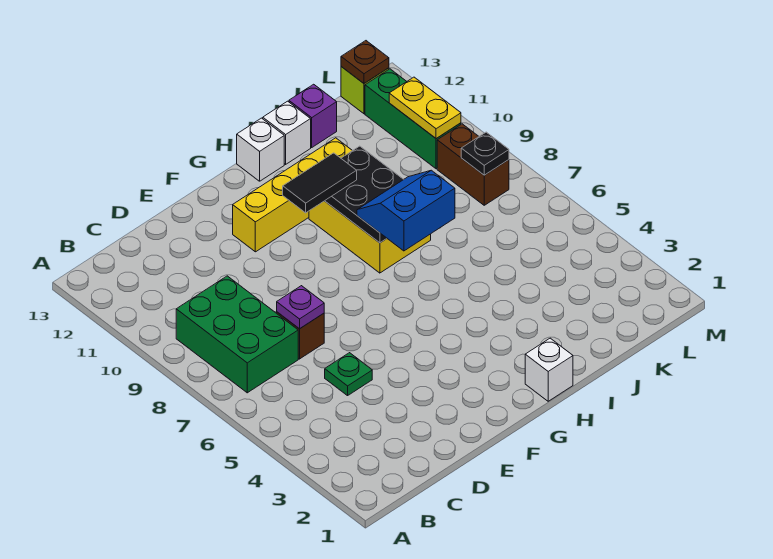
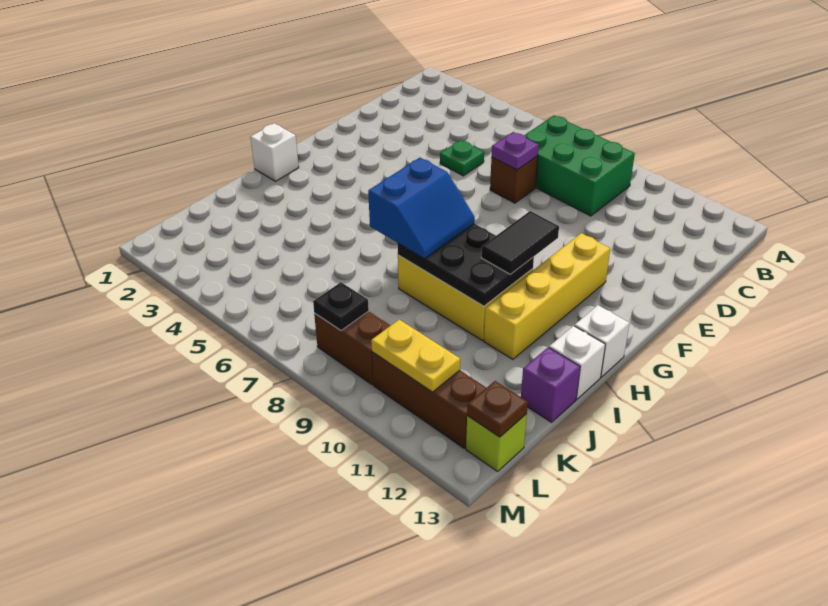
green brick L10:L12 level 1 -> brown brick L10:L12 level 1

